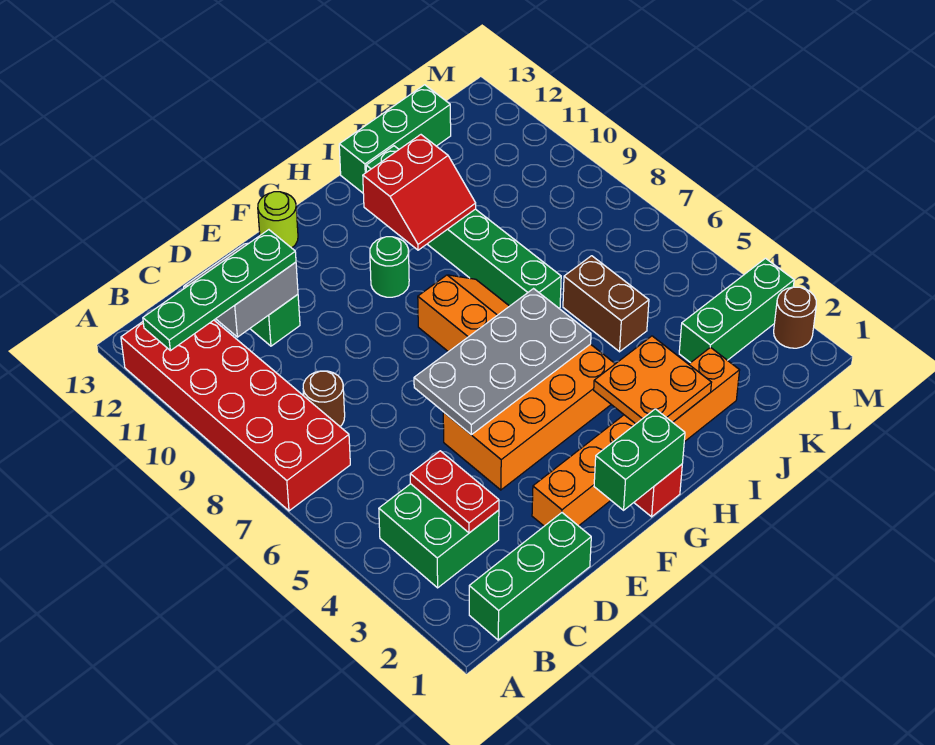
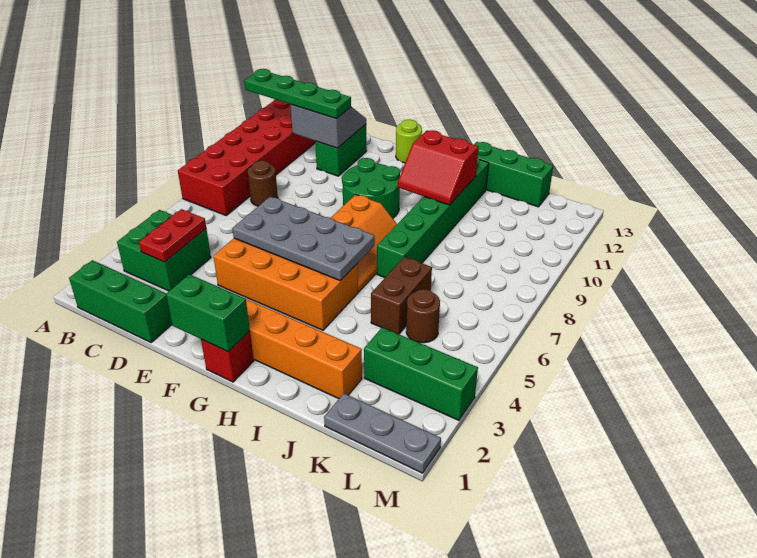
green round brick G10 level 1 -> green round brick F9:G10 level 1
orange plate H2:I3 level 2 -> none
none -> grey plate K1:M1 level 1
brown round brick M2 level 1 -> brown round brick K5 level 1

